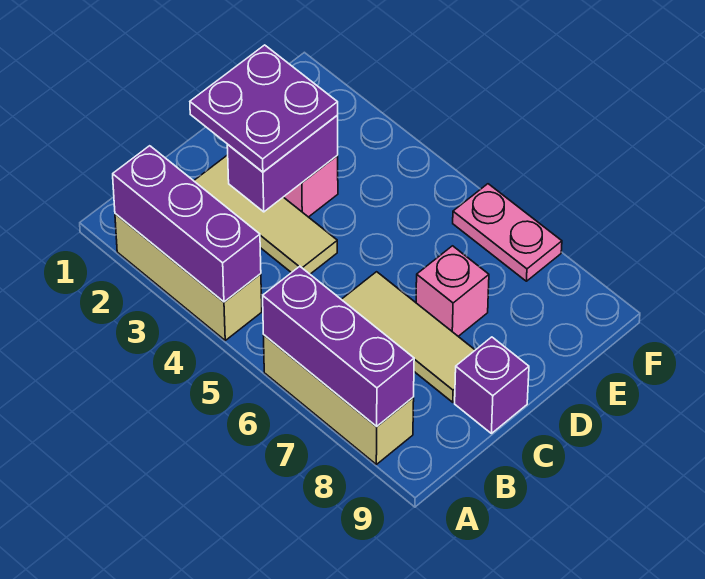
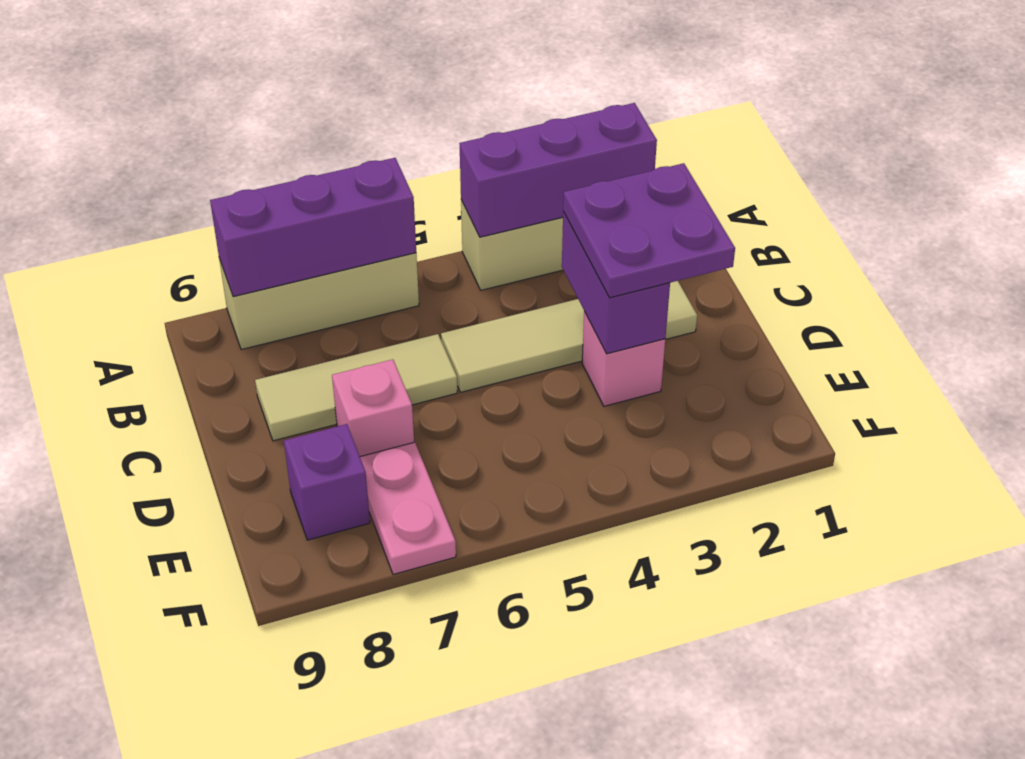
tan tile C2:C4 level 1 -> tan tile C2:C5 level 1
purple brick C9 level 1 -> purple brick E8 level 1
pink plate F6:F7 level 1 -> pink plate E7:F7 level 1

